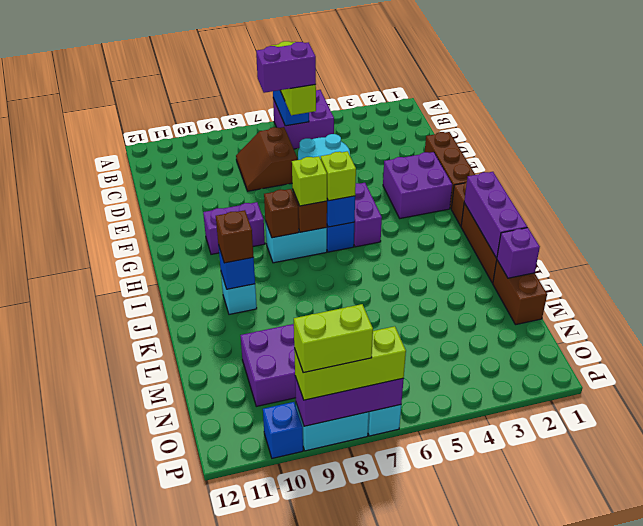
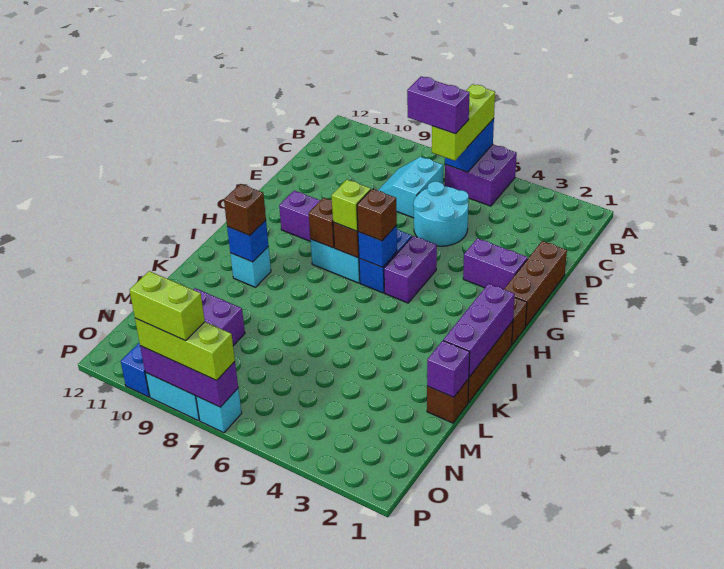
brown slope C7:D8 level 1 top 7 -> cyan slope C7:D8 level 1 top 7
purple brick F2:G3 level 1 -> purple brick F2:F3 level 1
lime brick H6 level 3 -> brown brick H6 level 3
brown brick L1:M1 level 1 -> brown brick L1 level 1

